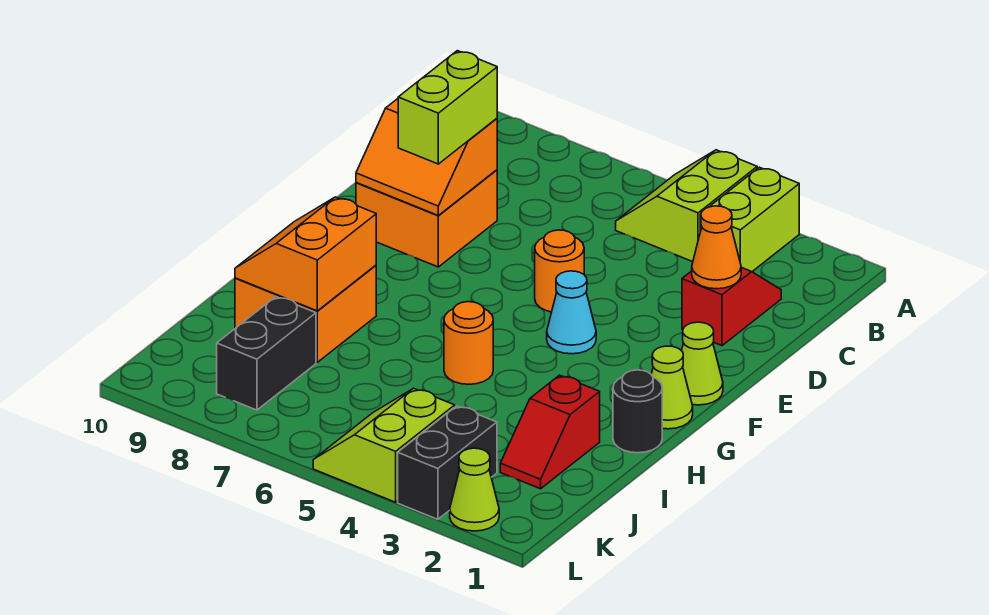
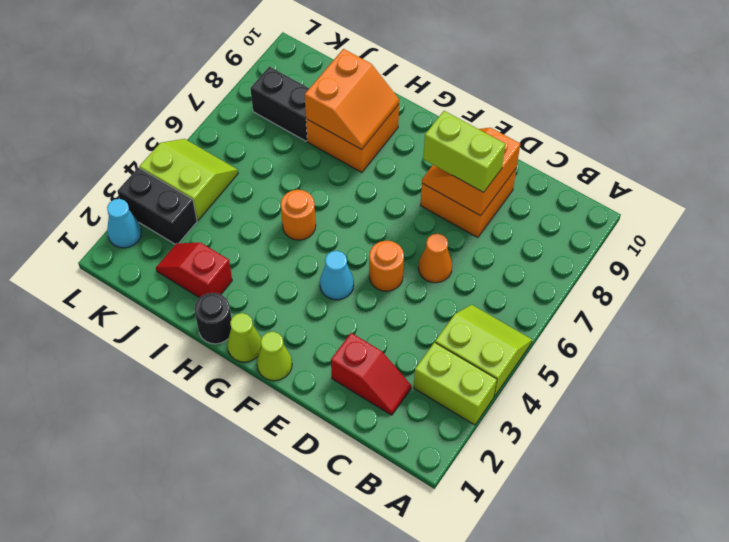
orange cone D2 level 2 -> orange cone D6 level 1
orange slope H8:I9 level 2 top 8 -> orange slope H8:I9 level 2 top I
lime cone L2 level 1 -> cyan cone L2 level 1

